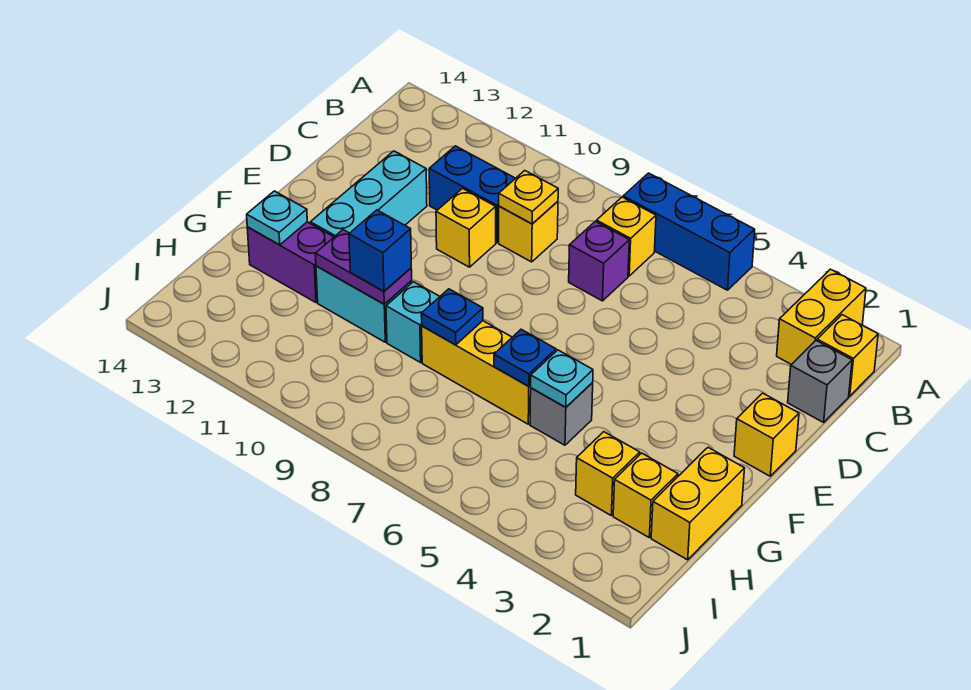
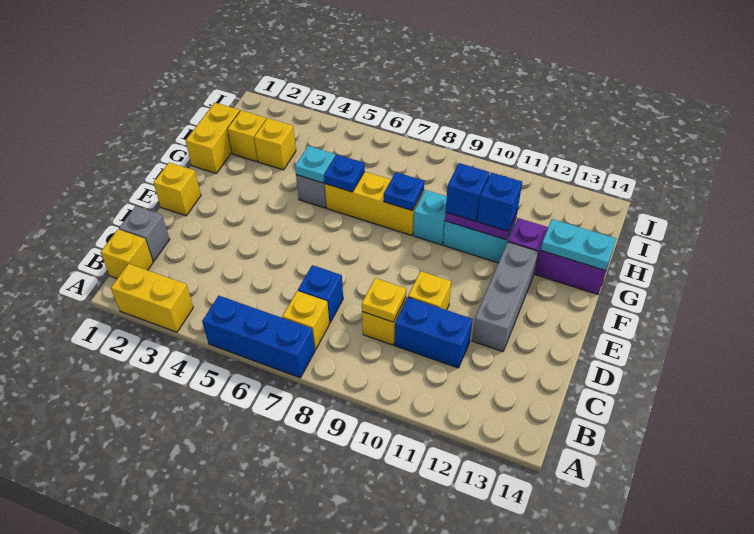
yellow brick A2:B2 level 1 -> yellow brick A2:A3 level 1
purple brick C7 level 1 -> blue brick C7 level 1
cyan brick D12:F12 level 1 -> grey brick D12:F12 level 1
none -> blue brick G11 level 3
purple brick G12:G13 level 1 -> purple brick G12:G14 level 1
cyan plate G13 level 2 -> cyan plate G13:G14 level 2

